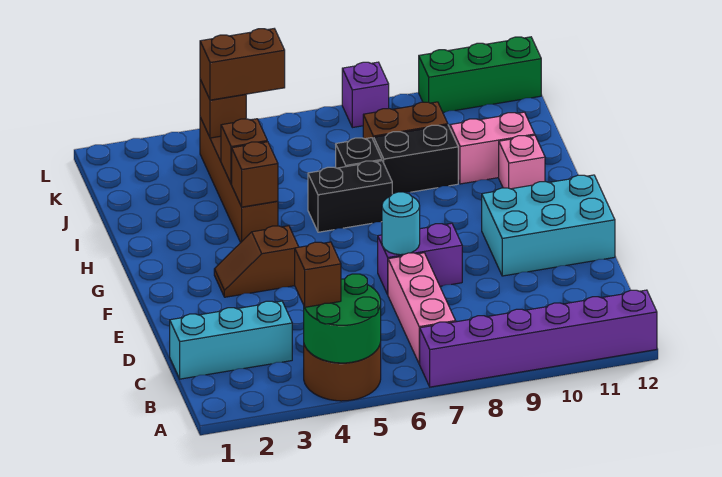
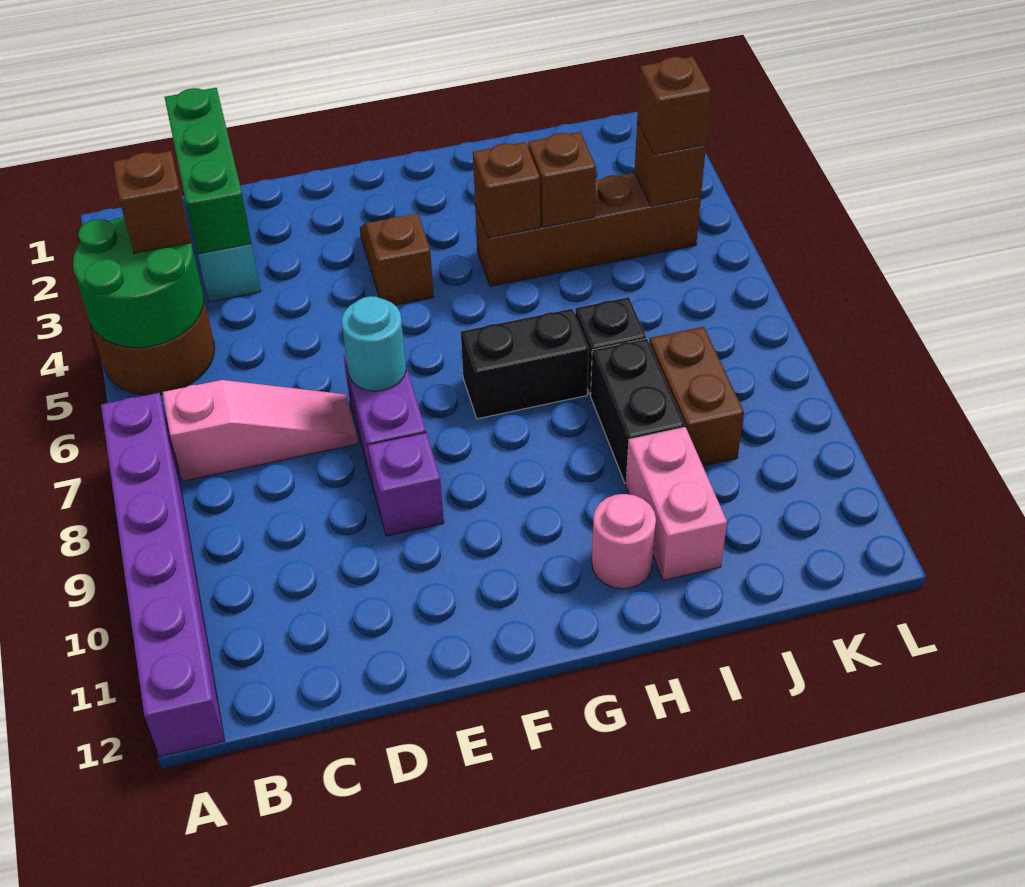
pink brick B7:D7 level 1 -> pink slope B7:D7 level 1 top B
cyan brick E10:F12 level 1 -> none
black brick H6:H7 level 1 -> black brick G7:H7 level 1
pink brick H11 level 1 -> pink round brick H11 level 1
brown brick K4:K5 level 3 -> brown brick K4 level 3
purple brick L8 level 1 -> purple brick E9 level 1
green brick L10:L12 level 1 -> green brick C1:C3 level 2

